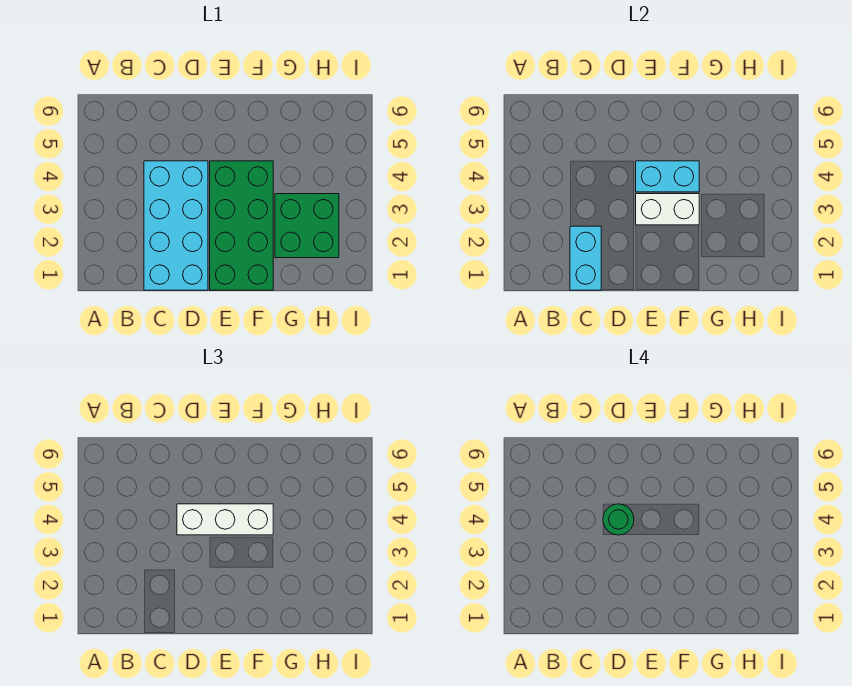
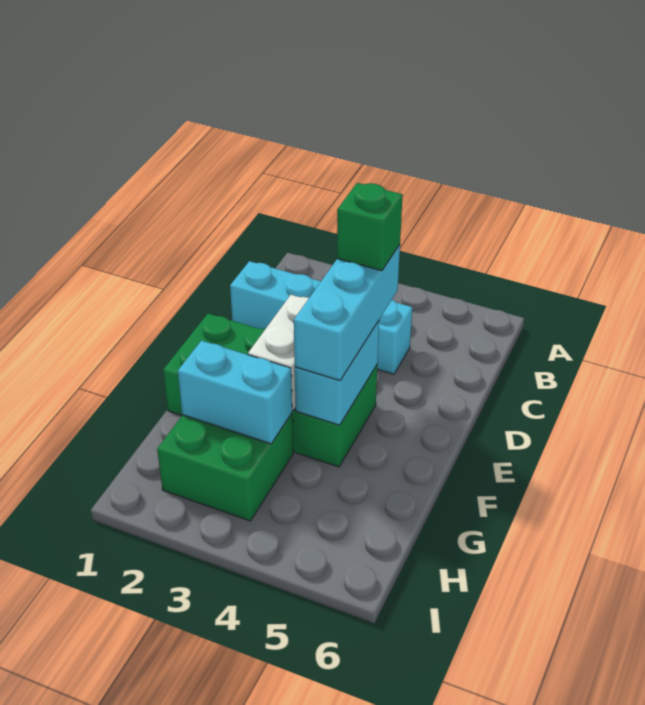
cyan brick C1:D4 level 1 -> cyan brick C1:C4 level 1
cyan brick C1:C2 level 2 -> cyan brick G2:G3 level 2
white brick D4:F4 level 3 -> cyan brick D4:F4 level 3
green round brick D4 level 4 -> green brick D4 level 4

